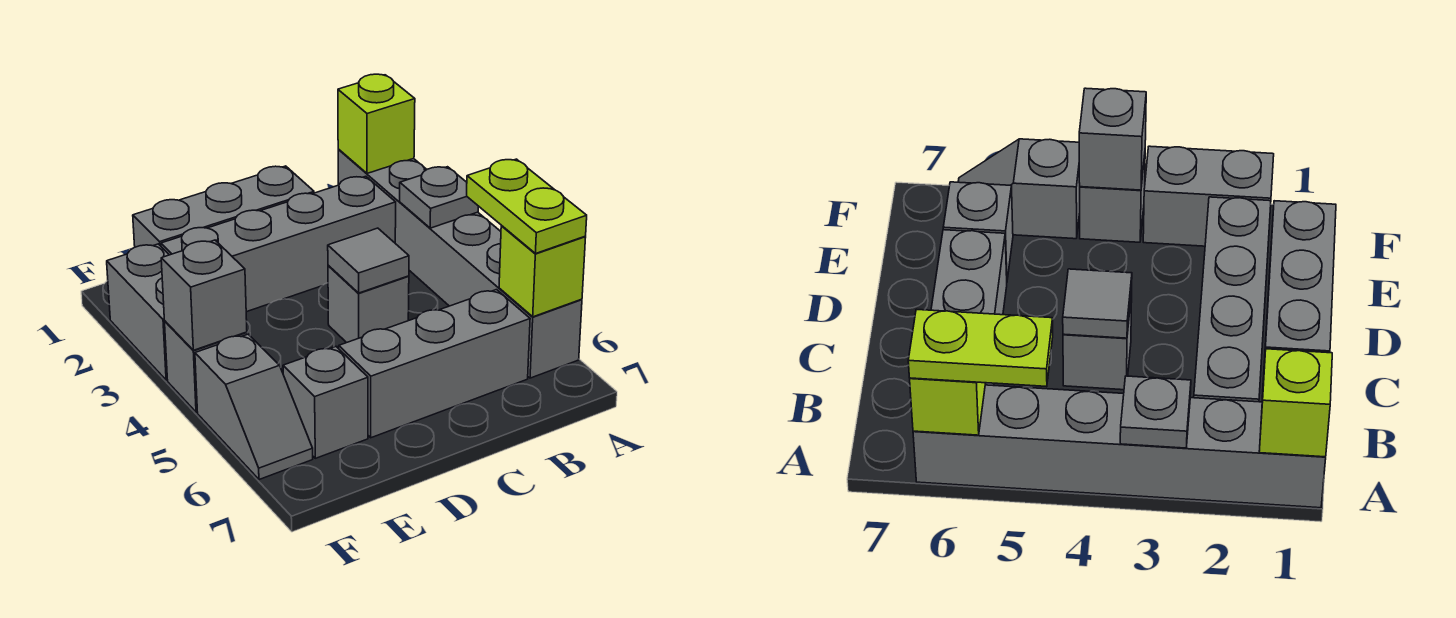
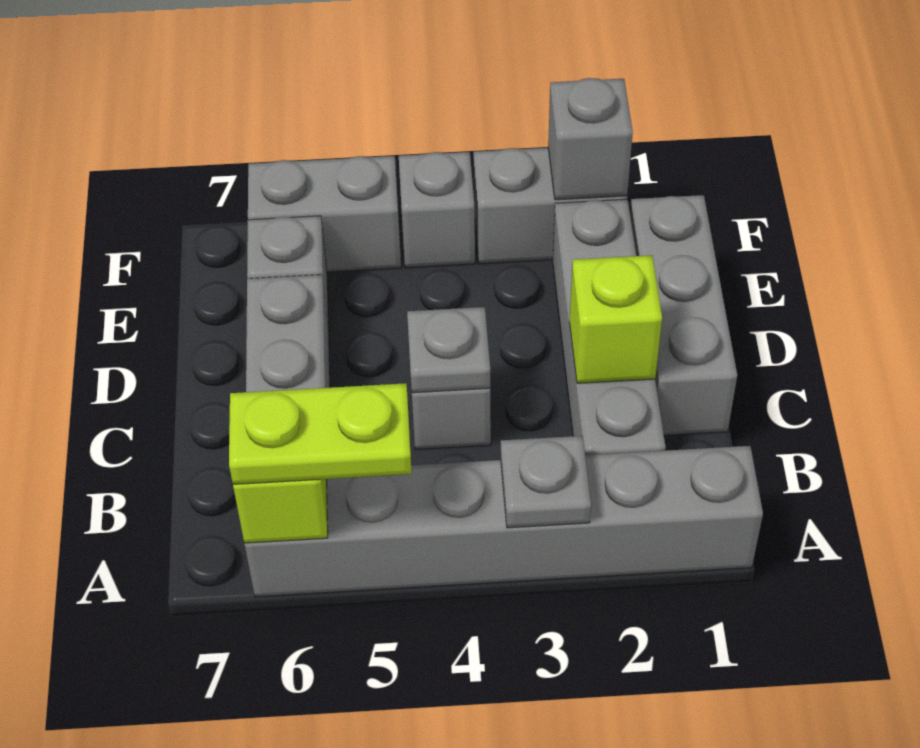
lime brick A1 level 2 -> lime brick C2 level 2
grey tile C4 level 2 -> grey plate C4 level 2
grey brick F4 level 2 -> grey brick F2 level 2
grey slope F5:F6 level 1 top 5 -> grey brick F5:F6 level 1

